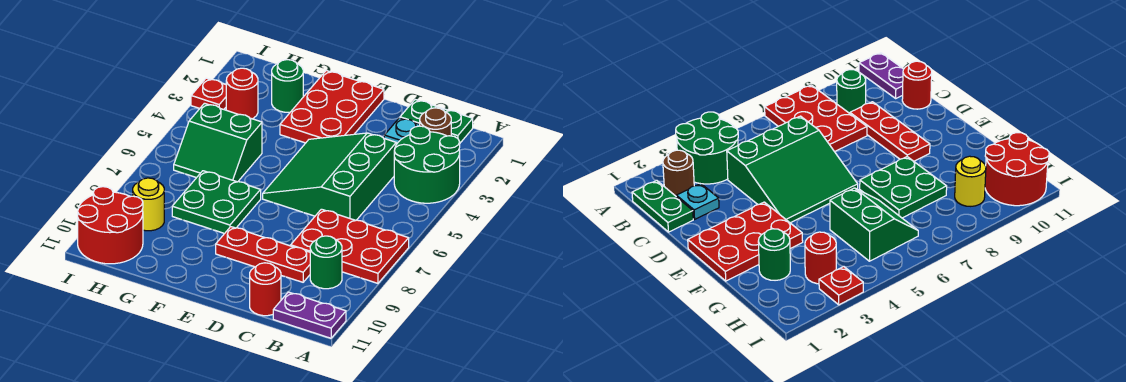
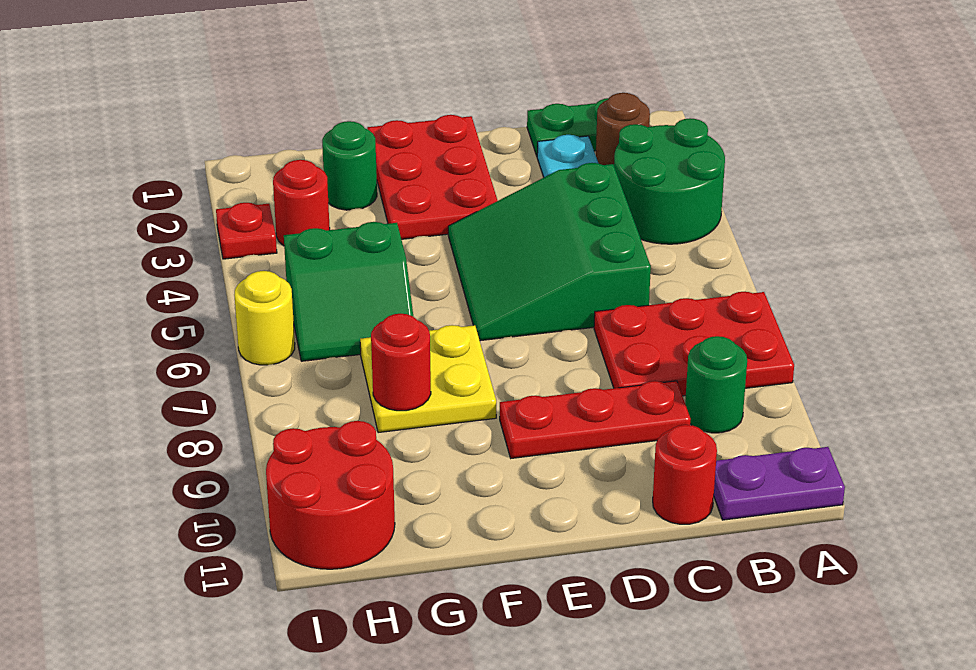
green plate F7:G8 level 1 -> yellow plate F7:G8 level 1
none -> red round brick G8 level 2
yellow round brick H9 level 1 -> yellow round brick I6 level 1

